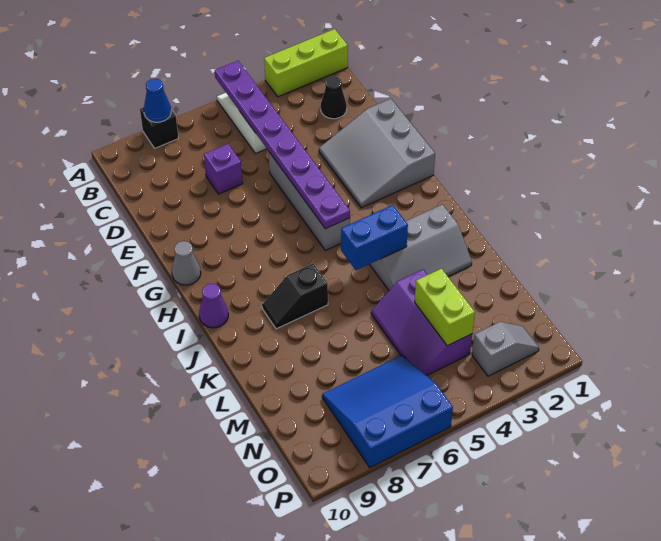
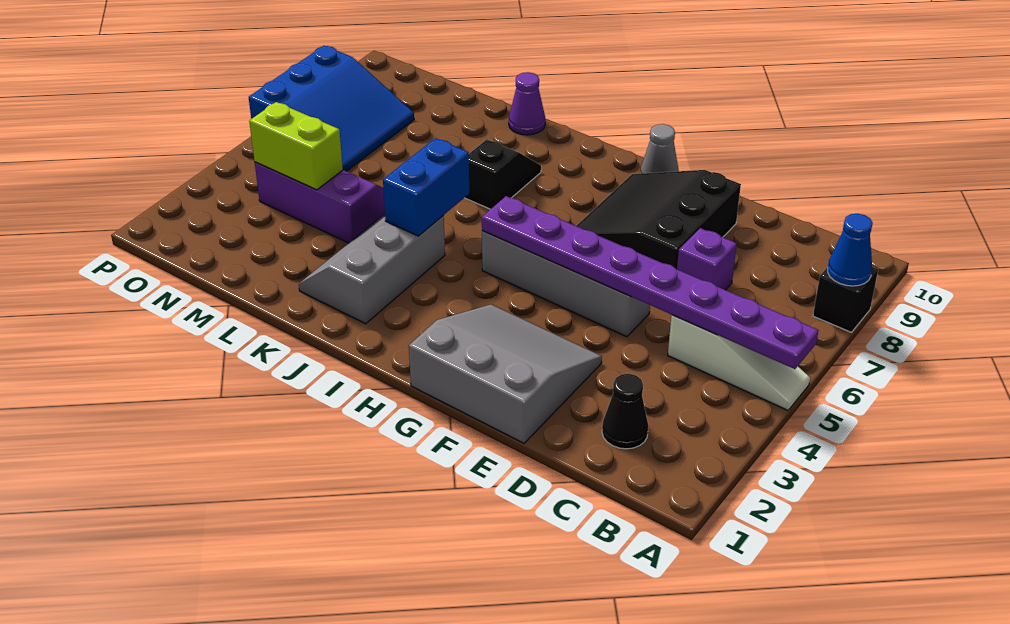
lime brick A1:A3 level 1 -> none
none -> black slope E7:G9 level 1 top E
purple cone I10 level 1 -> purple cone K10 level 1
grey slope O2:O3 level 1 top 3 -> none

